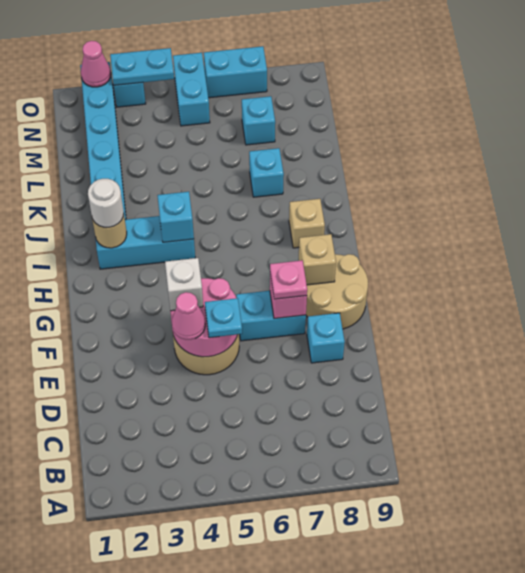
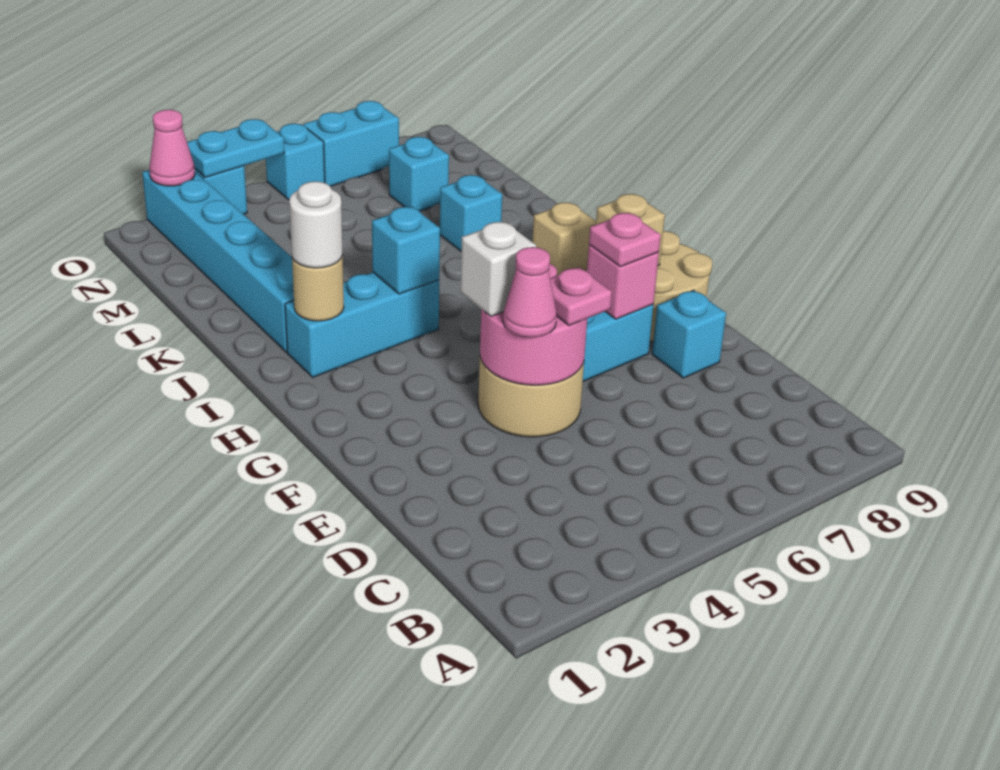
cyan plate E5 level 3 -> pink plate E5 level 3
cyan brick N5:O5 level 1 -> cyan brick O5 level 1

